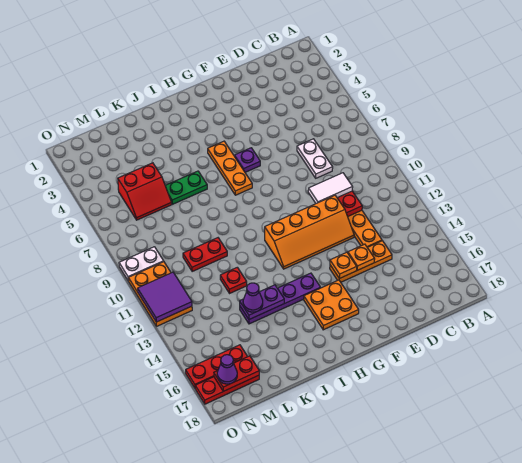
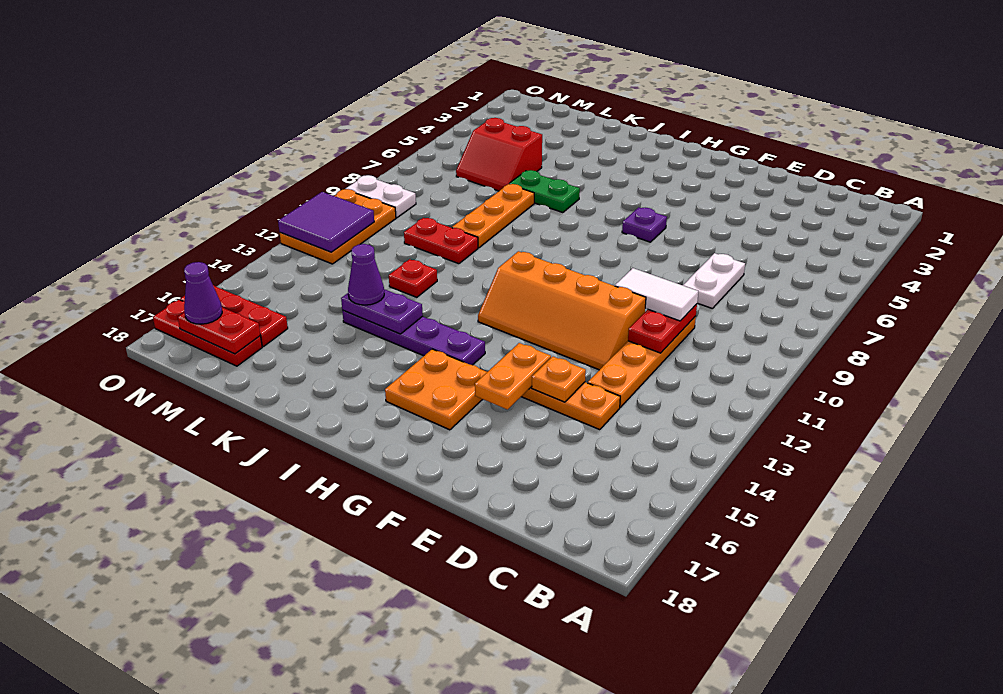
orange plate F14 level 2 -> orange plate F14:F15 level 2
orange plate H5:H7 level 1 -> orange plate K7:K9 level 1

